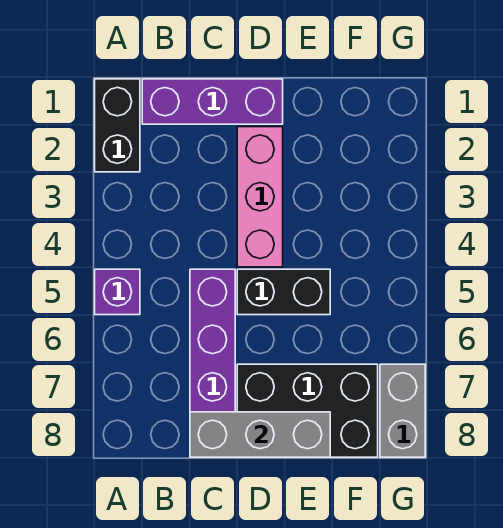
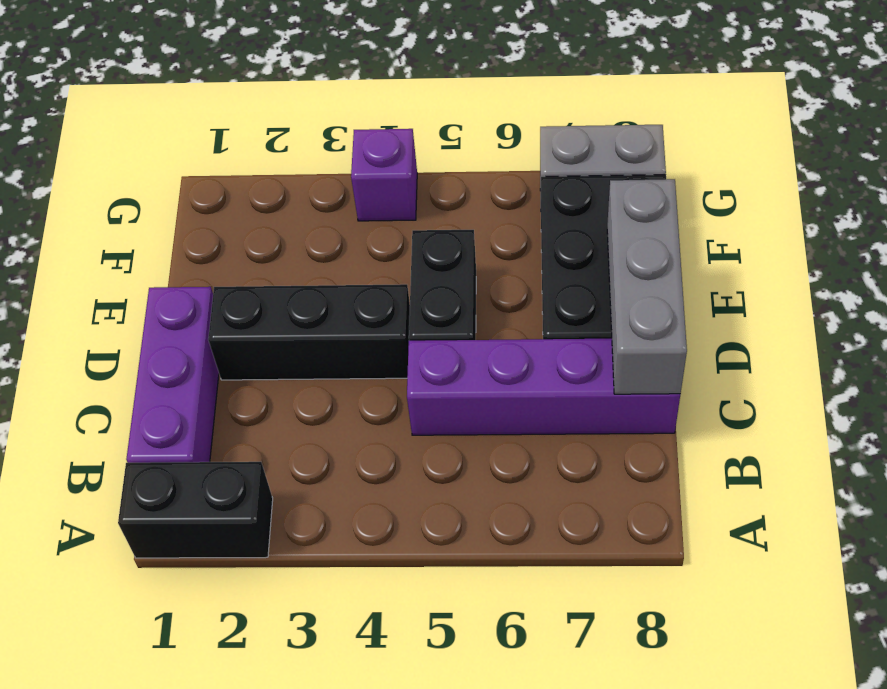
purple brick A5 level 1 -> purple brick G4 level 1
pink brick D2:D4 level 1 -> black brick D2:D4 level 1

